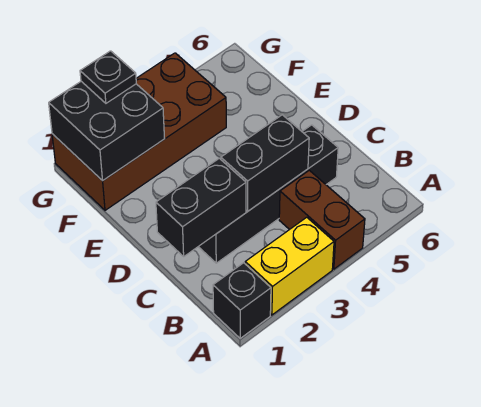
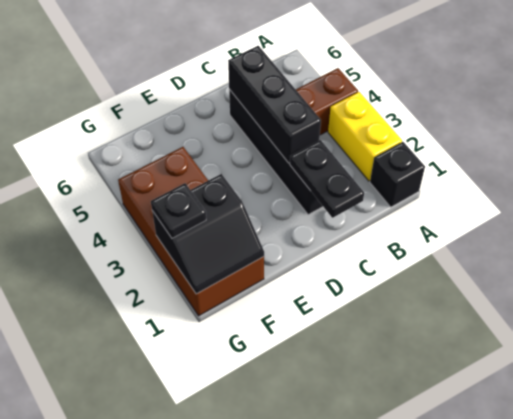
black brick C1:C2 level 2 -> black plate C1:C2 level 2
black brick C3:C4 level 2 -> black brick C3:C5 level 2
black brick F1:G2 level 2 -> black slope F1:G2 level 2 top 2

